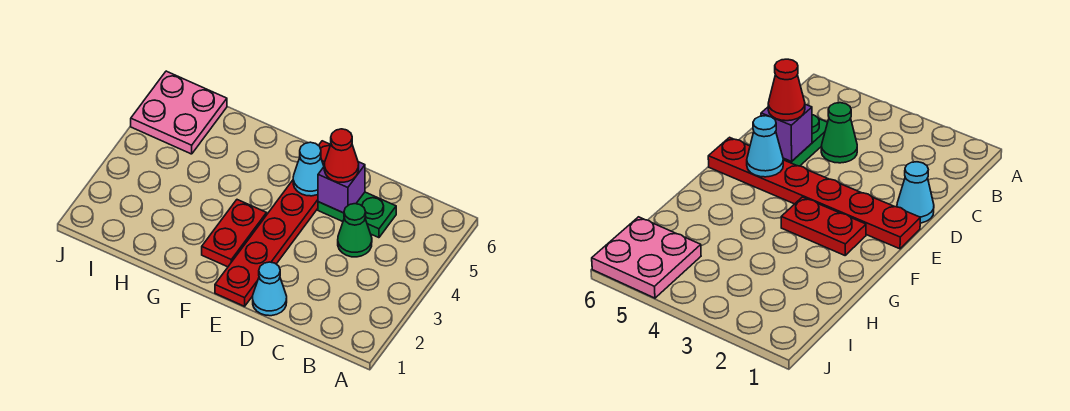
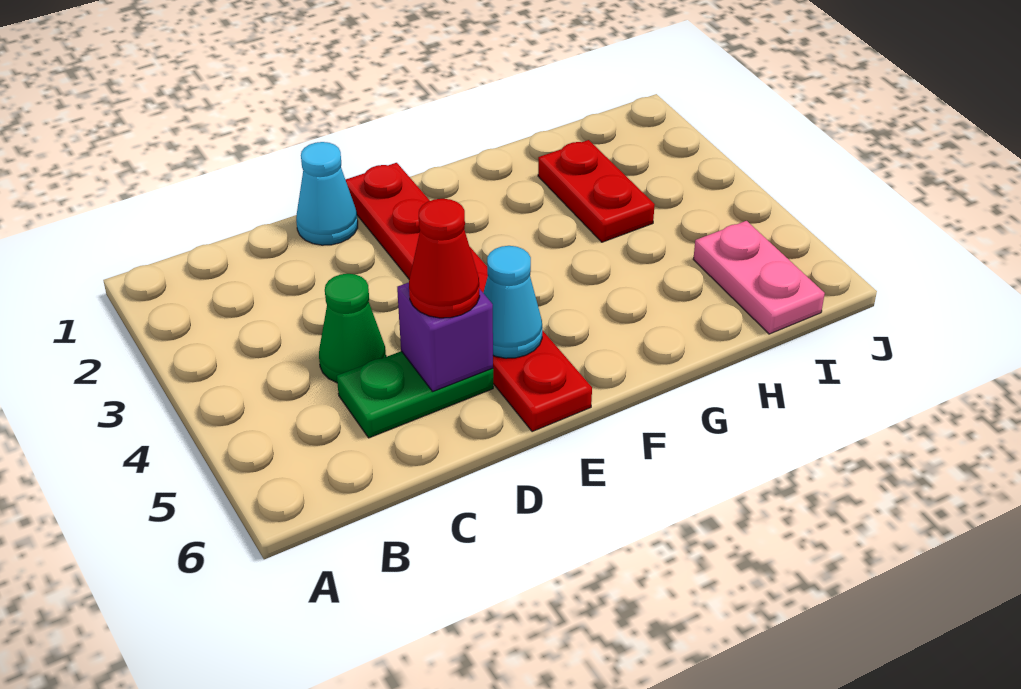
red plate F2:F3 level 1 -> red plate H2:H3 level 1
pink plate I5:J6 level 1 -> pink plate I5:I6 level 1

